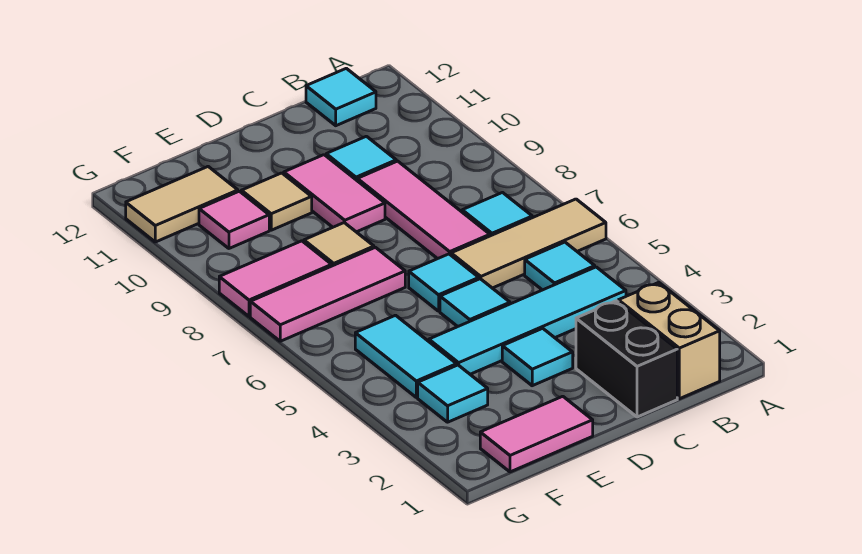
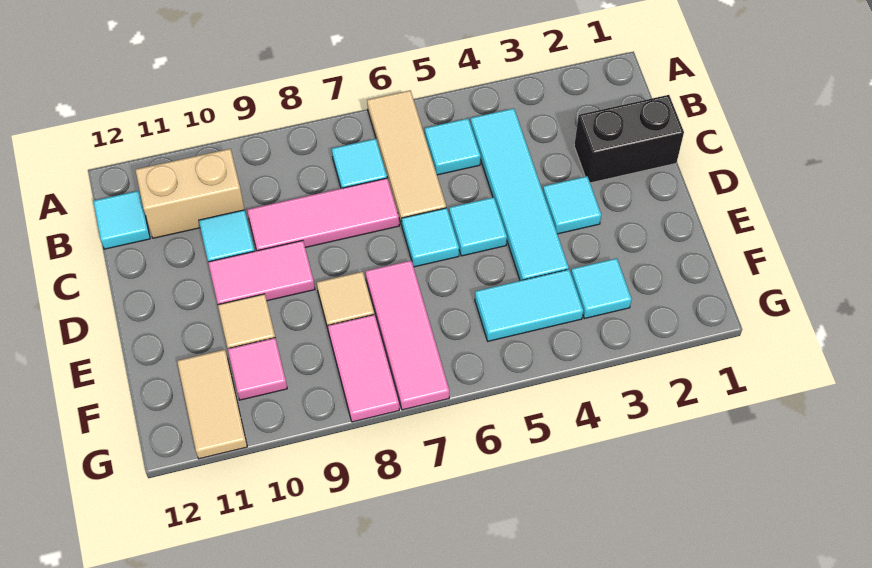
tan brick B1:B2 level 1 -> tan brick B10:B11 level 1
pink tile E1:F1 level 1 -> none

